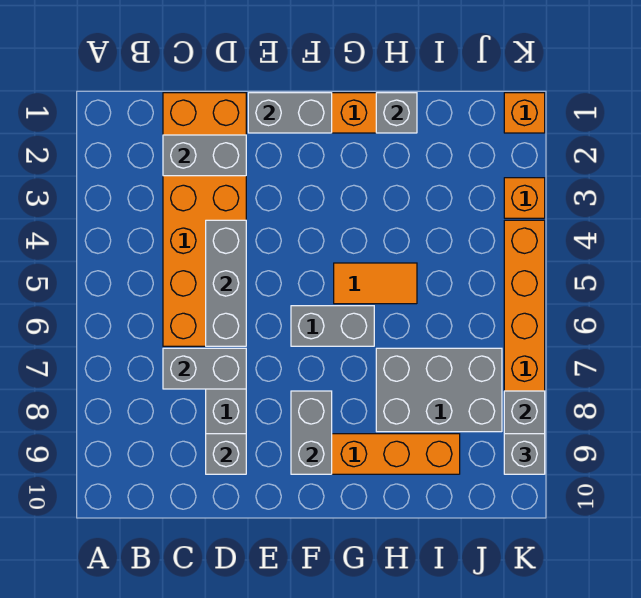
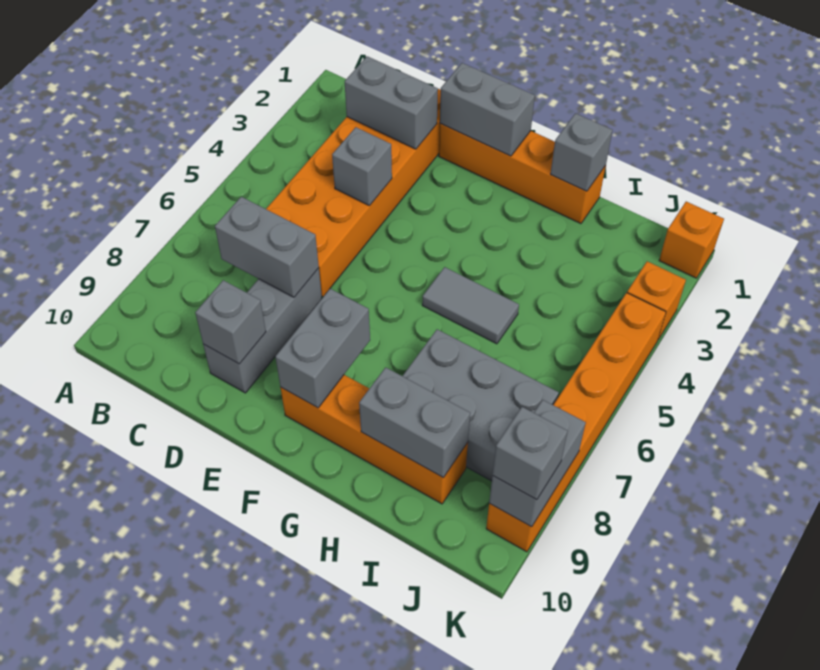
grey brick D4:D6 level 2 -> grey brick D4 level 2
grey brick F6:G6 level 1 -> grey brick H9:I9 level 2
orange tile G5:H5 level 1 -> grey tile G5:H5 level 1

